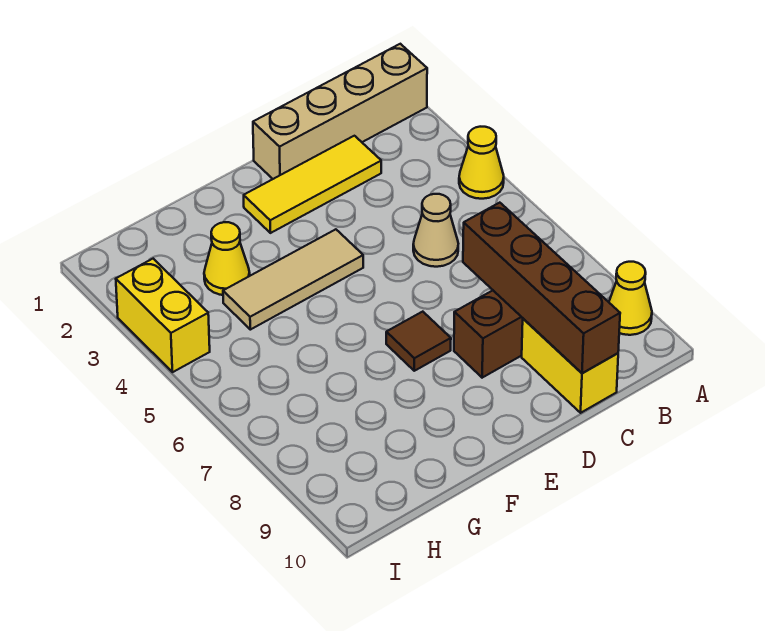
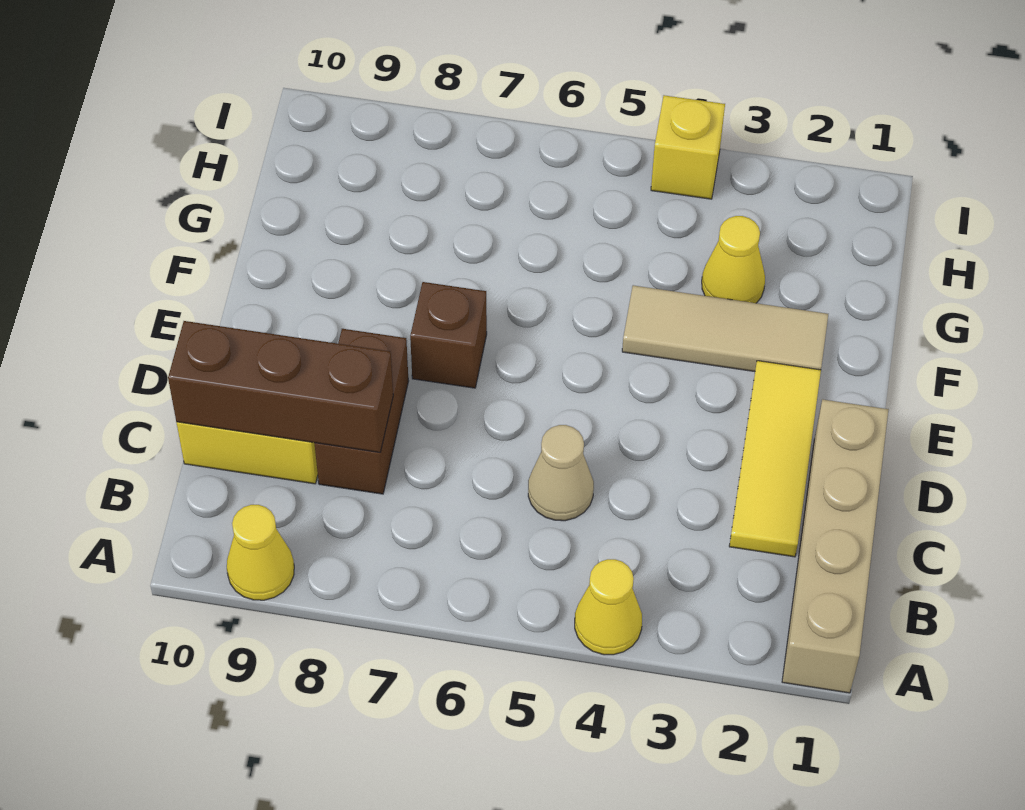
brown brick C7:C10 level 2 -> brown brick C8:C10 level 2
tan tile E4:G4 level 1 -> tan tile F2:F4 level 1
brown tile E7 level 1 -> brown brick E7 level 1
yellow brick I3:I4 level 1 -> yellow brick I4 level 1

